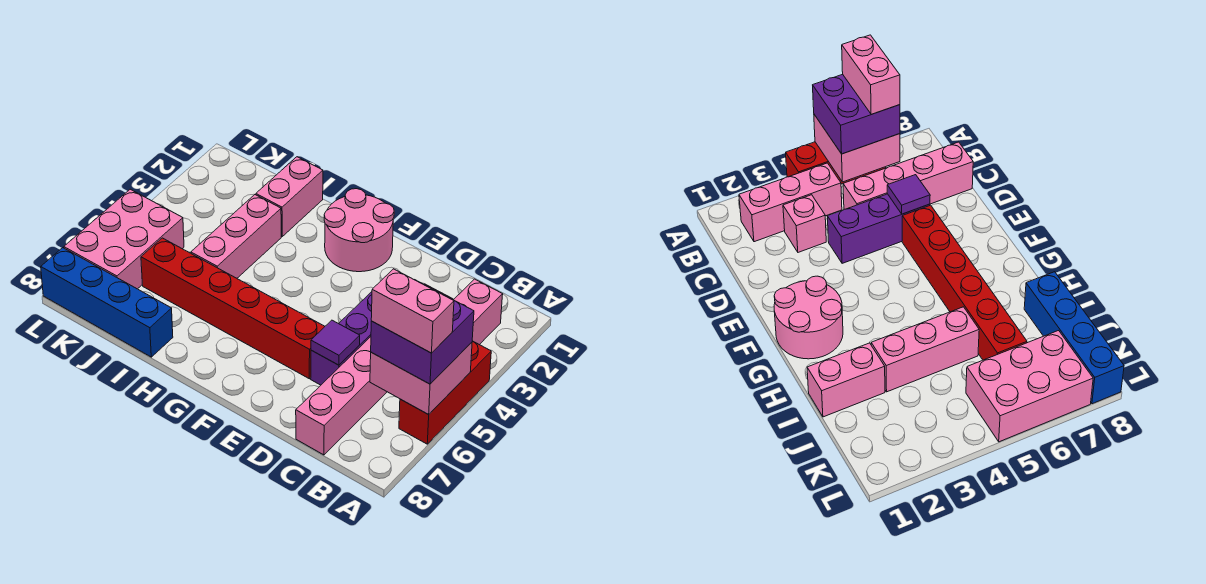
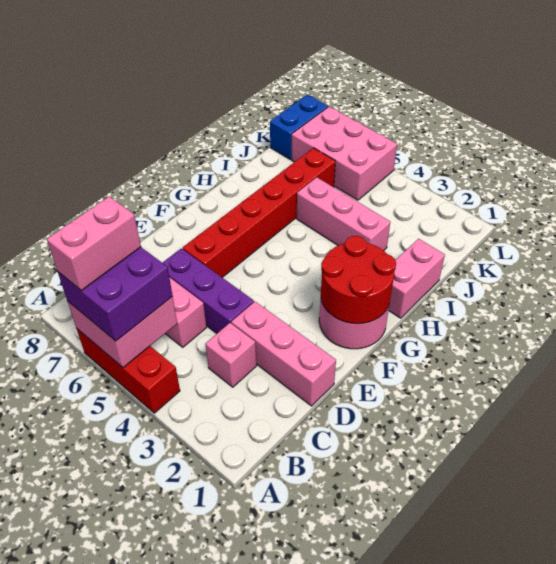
pink brick B2:B4 level 1 -> pink brick D1:D3 level 1
purple tile D6 level 2 -> none
none -> red round brick F1:G2 level 2
pink brick I1:I2 level 1 -> pink brick H1:I1 level 1
blue brick I8:L8 level 1 -> blue brick K8:L8 level 1

